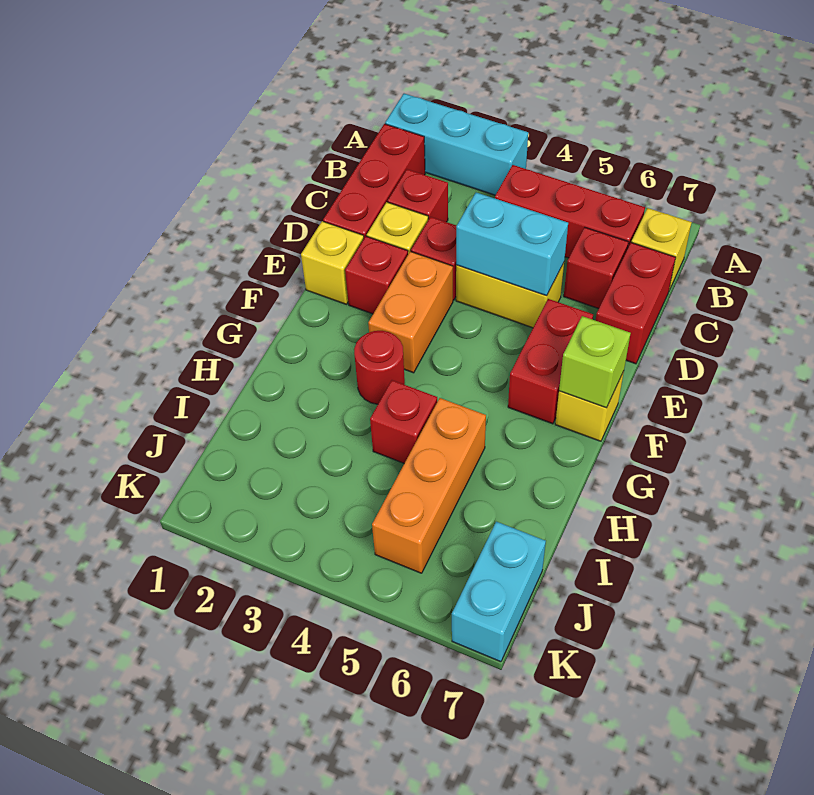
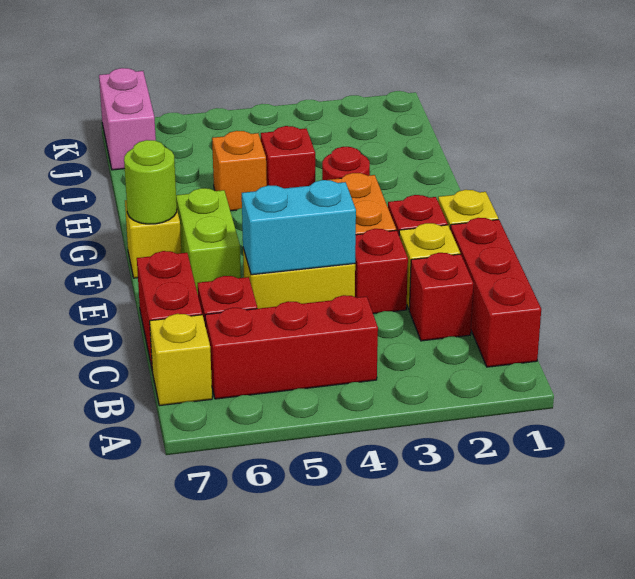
cyan brick A1:A3 level 1 -> none
red brick E6:F6 level 1 -> lime brick E6:F6 level 1
lime brick F7 level 2 -> lime round brick F7 level 2
orange brick H5:J5 level 1 -> orange brick H5 level 1
cyan brick J7:K7 level 1 -> pink brick J7:K7 level 1

